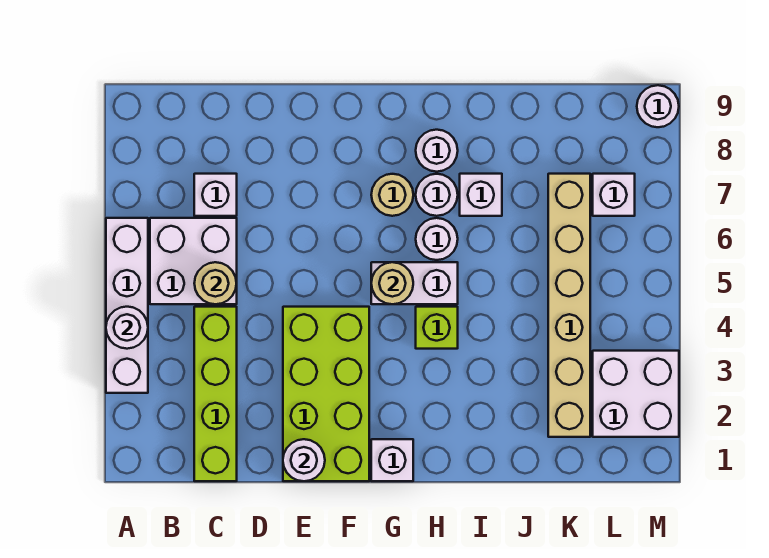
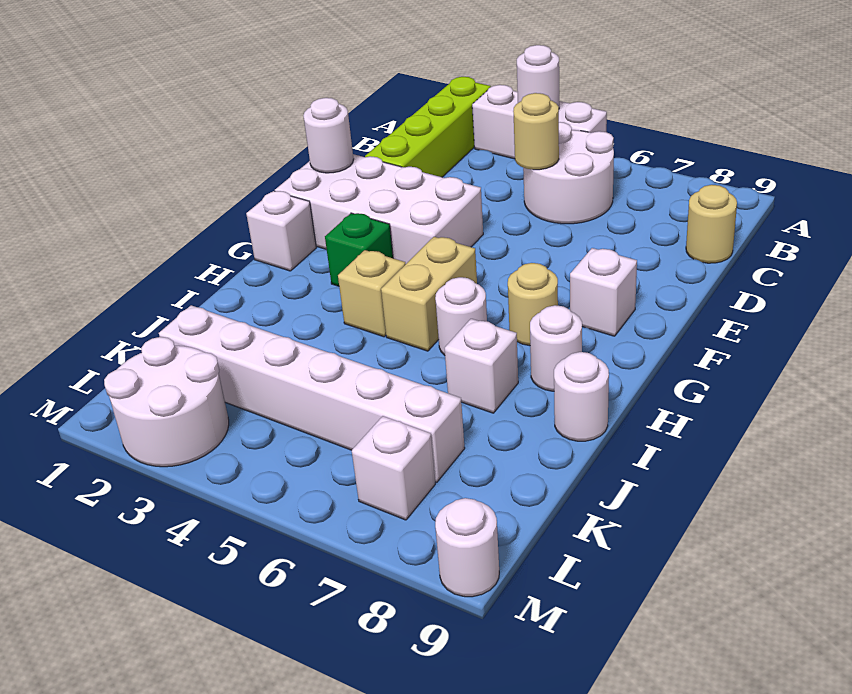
white brick A3:A6 level 1 -> white brick A3:A5 level 1
white brick B5:C6 level 1 -> white round brick B5:C6 level 1
lime brick C1:C4 level 1 -> lime brick A2:D2 level 1
white brick C7 level 1 -> white brick F8 level 1
lime brick E1:F4 level 1 -> white brick E1:F4 level 1
none -> green brick G3 level 1
white brick G5:H5 level 1 -> tan brick G5:H5 level 1
tan round brick G5 level 2 -> tan round brick C9 level 1
lime brick H4 level 1 -> tan brick H4 level 1
white round brick H7 level 1 -> white round brick I9 level 1
tan brick K2:K7 level 1 -> white brick K2:K7 level 1
white brick L2:M3 level 1 -> white round brick L2:M3 level 1

